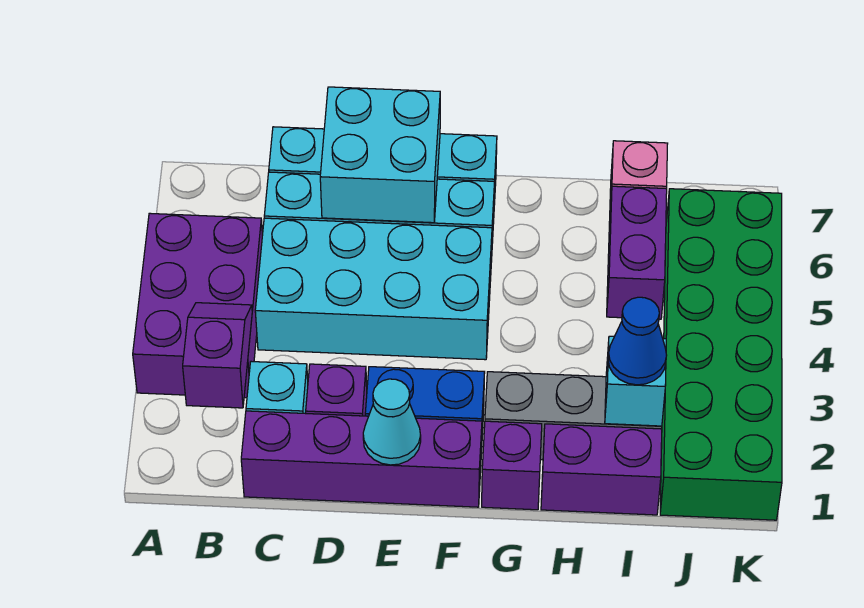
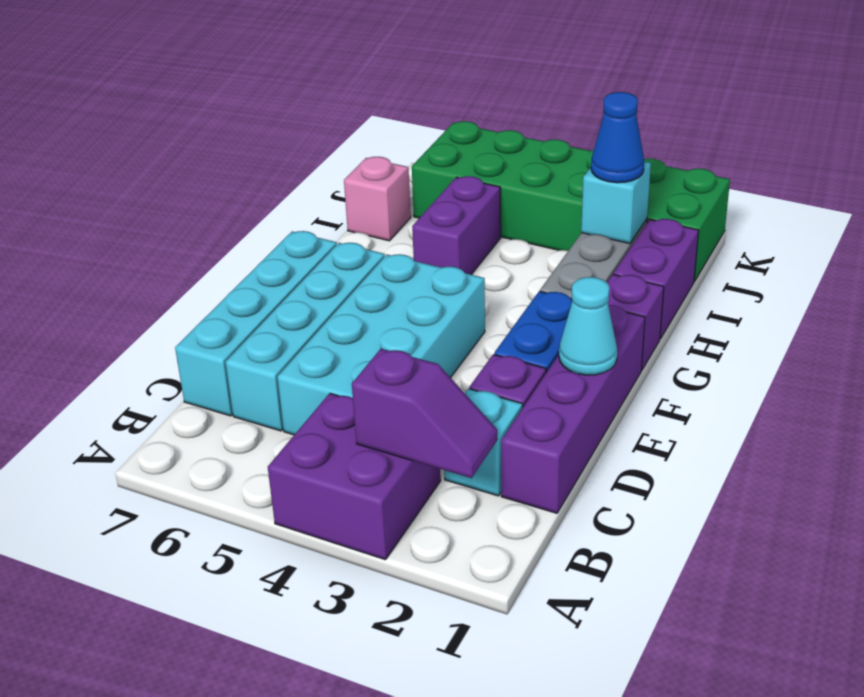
purple brick A3:B5 level 1 -> purple brick A3:B4 level 1
purple slope B2:B3 level 2 top 2 -> purple slope B2:B3 level 2 top 3
cyan brick D6:E7 level 2 -> none
purple brick I5:I6 level 1 -> purple brick H5:I5 level 1

